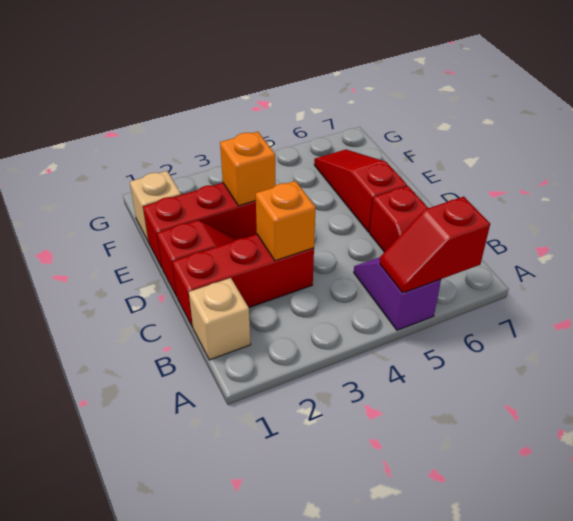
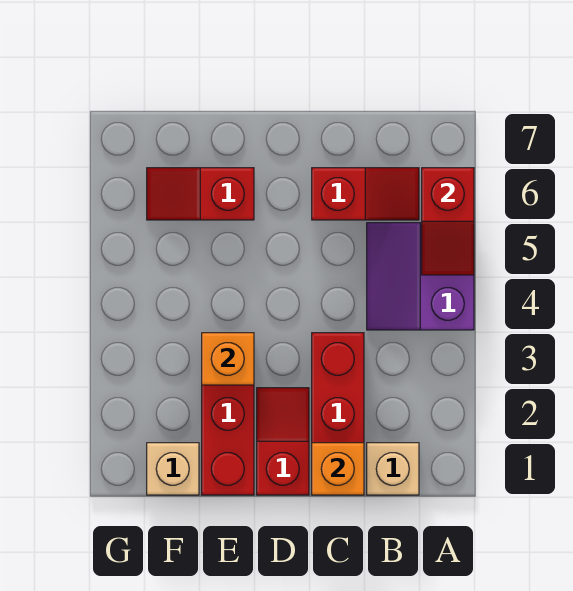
purple slope A5:B5 level 1 top A -> purple slope A4:B5 level 1 top A
orange brick C3 level 2 -> orange brick C1 level 2
red slope D6:F6 level 1 top D -> red slope E6:F6 level 1 top E

